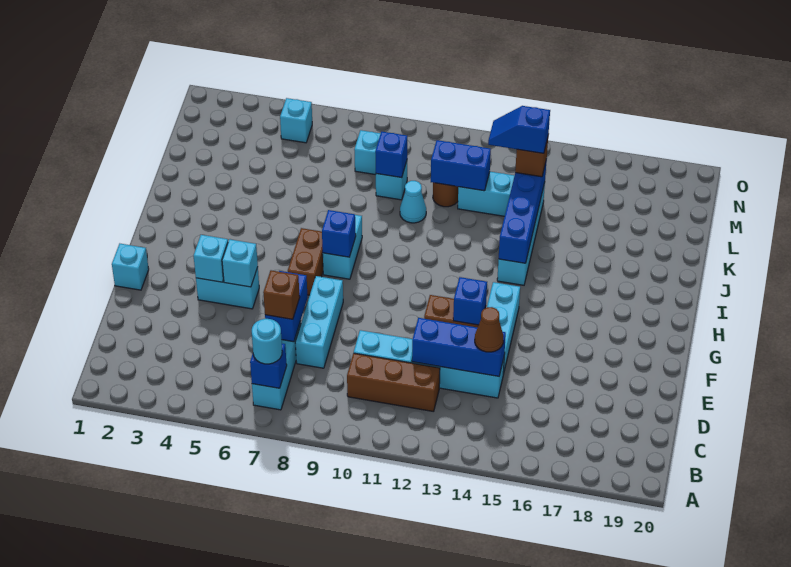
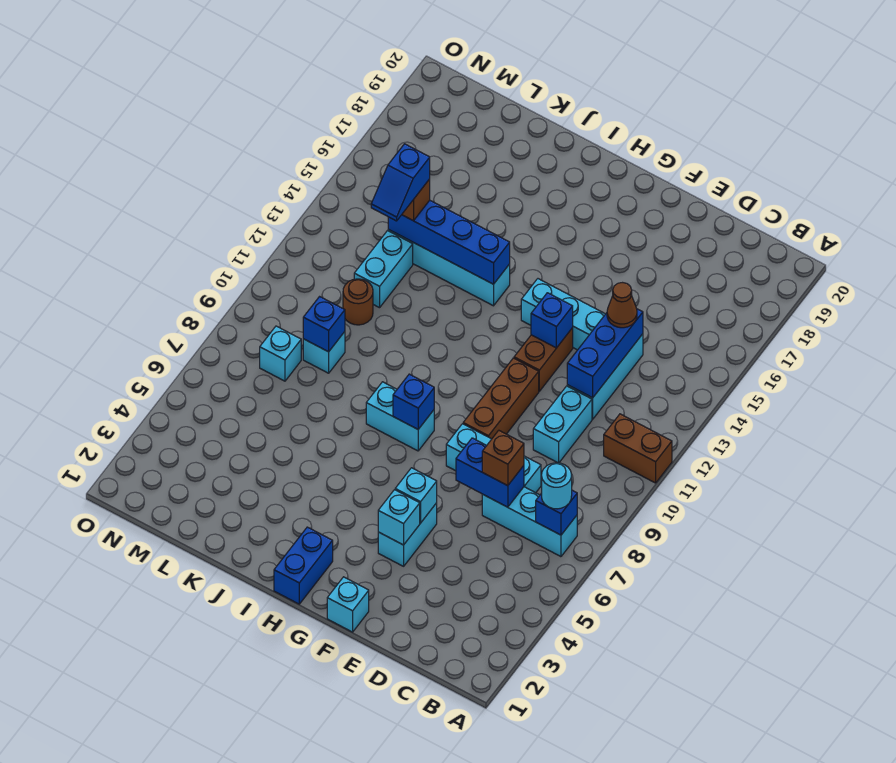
brown brick C10:C12 level 1 -> brown brick F9:F11 level 1
brown brick G7:H7 level 1 -> brown brick A11:B11 level 1
cyan cone K10 level 1 -> none
blue brick L11:L12 level 2 -> blue brick H1:H2 level 1
cyan brick N5 level 1 -> none

